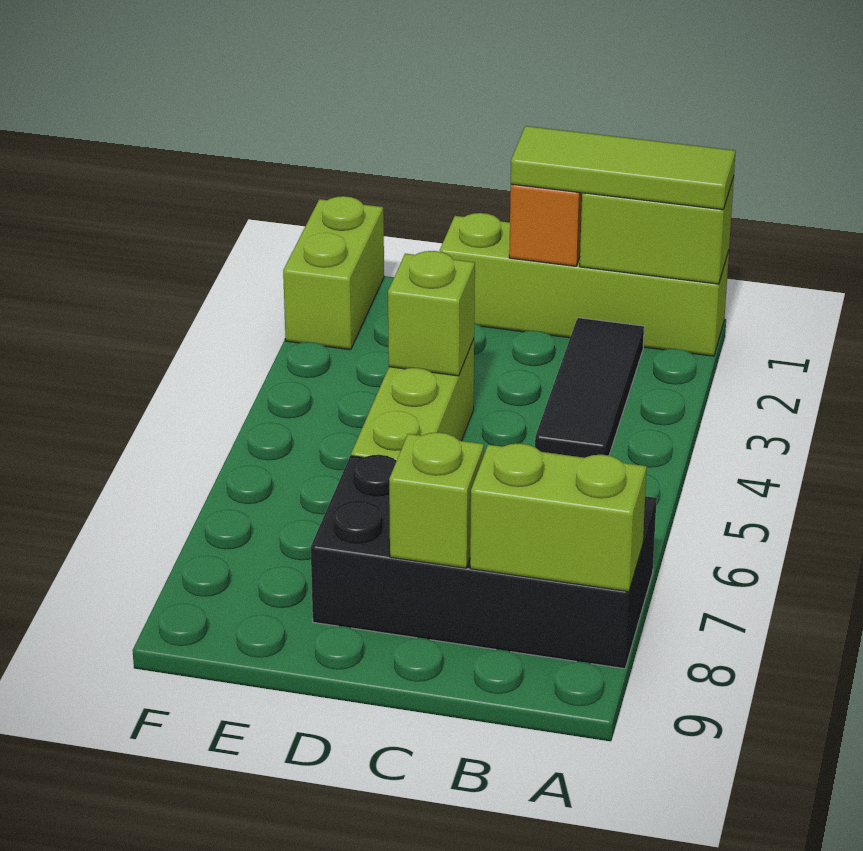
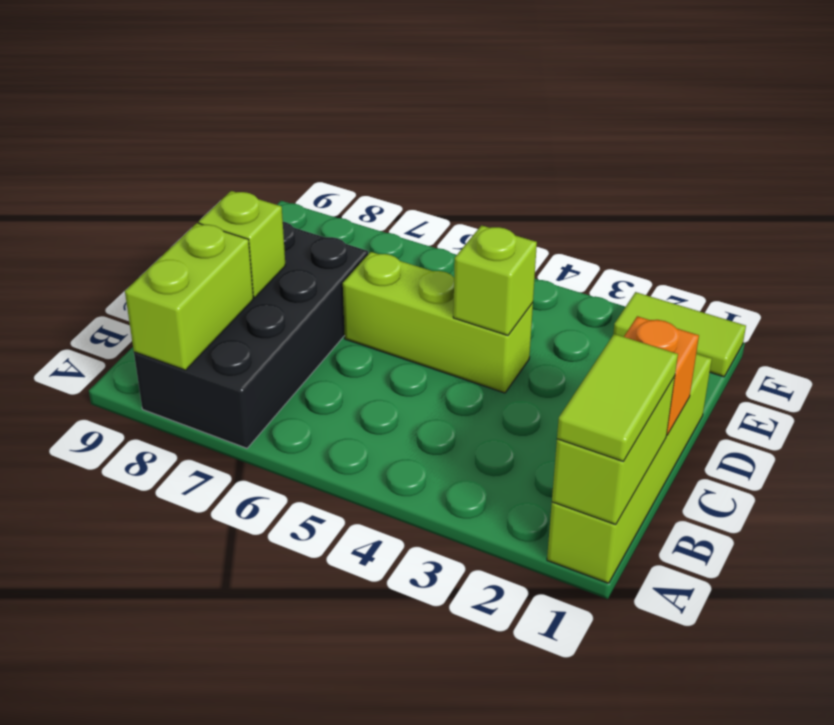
lime tile A1:C1 level 3 -> lime tile A1:B1 level 3
black tile B2:B4 level 1 -> none
lime brick F1:F2 level 1 -> lime tile F1:F2 level 1

